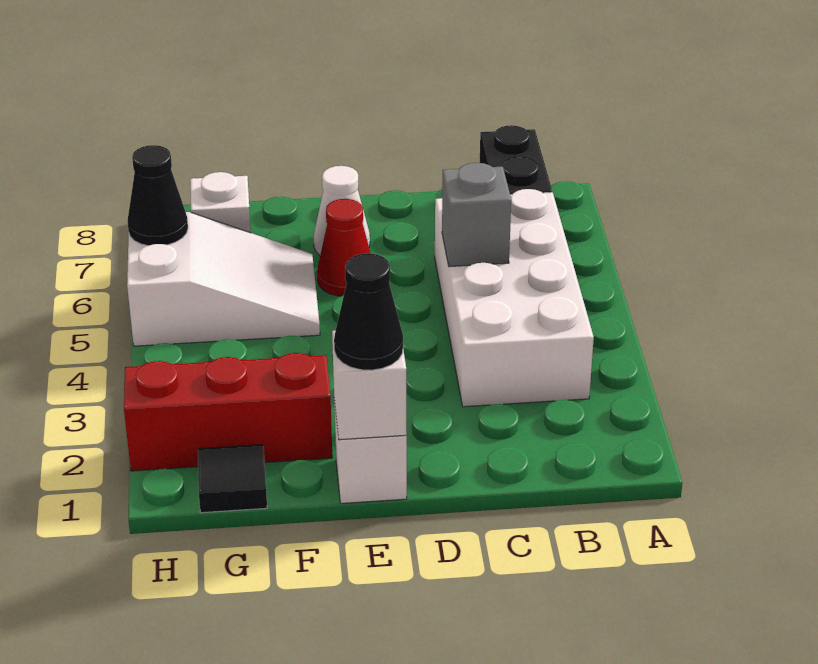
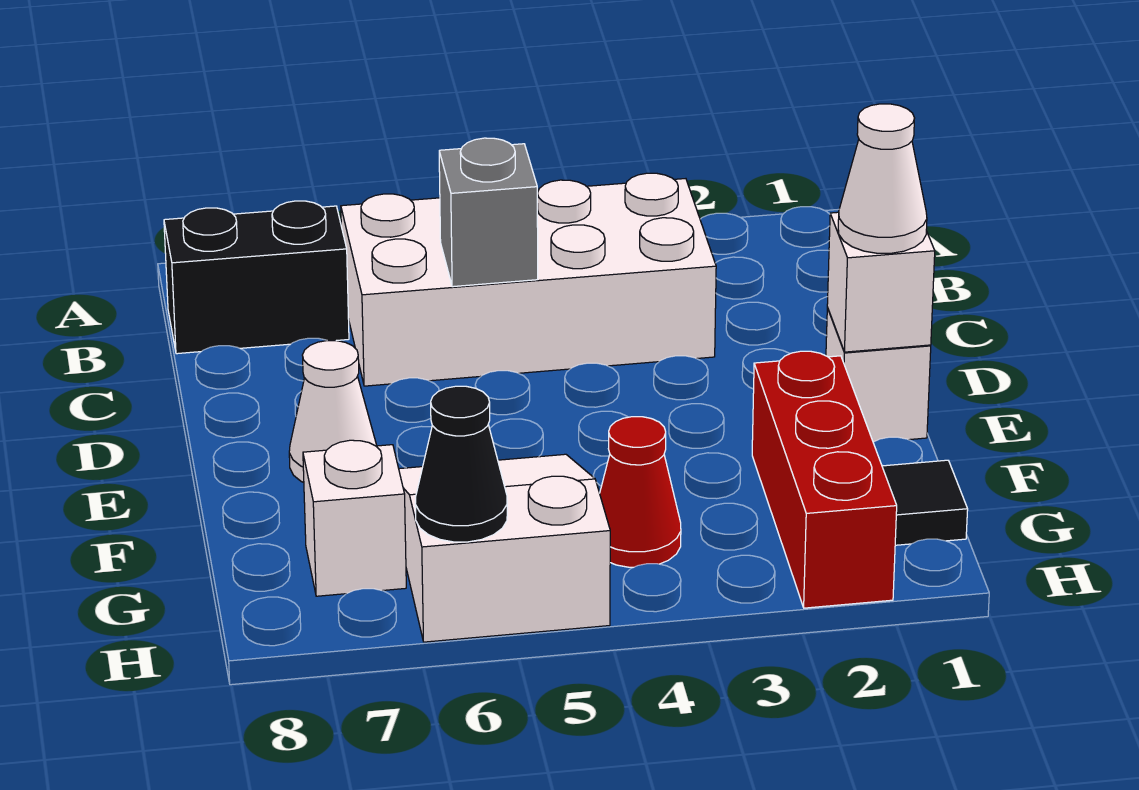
black cone E1 level 3 -> white cone E1 level 3
red cone E6 level 1 -> red cone G4 level 1

